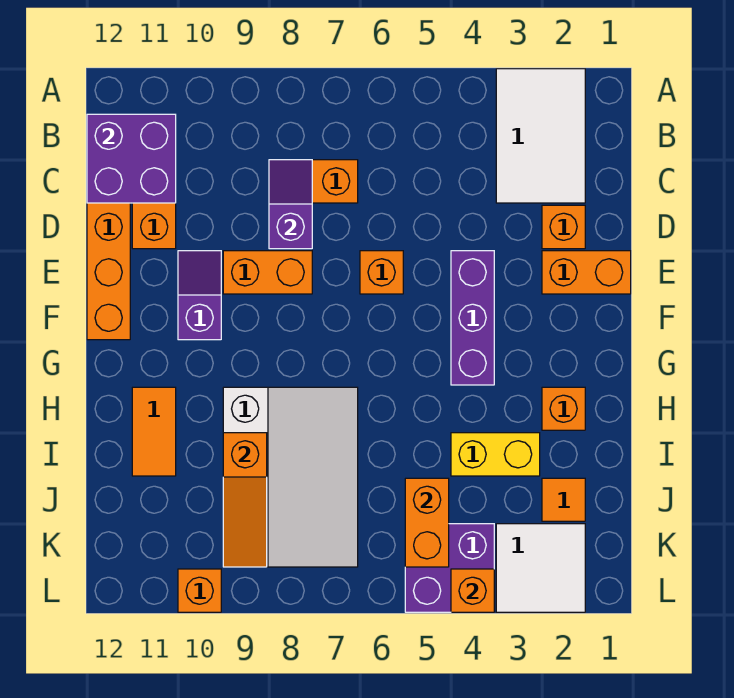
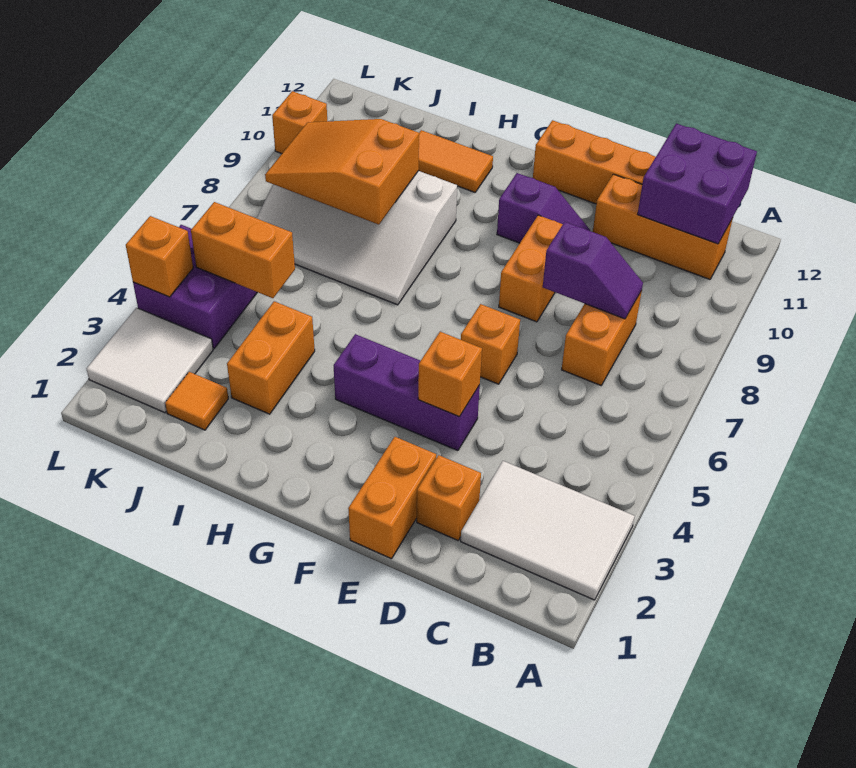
orange brick H2 level 1 -> orange brick E4 level 2
yellow brick I3:I4 level 1 -> orange brick I3:I4 level 1
orange slope I9:K9 level 2 top I -> orange slope I8:K9 level 2 top I

